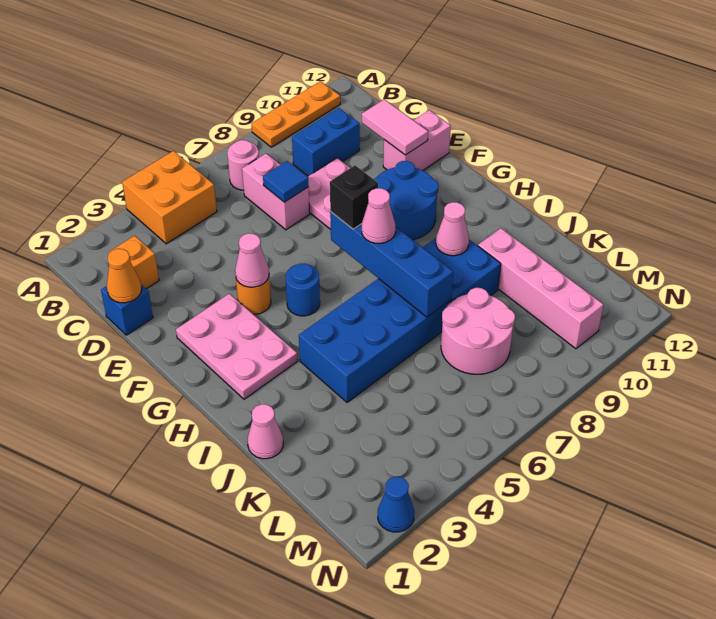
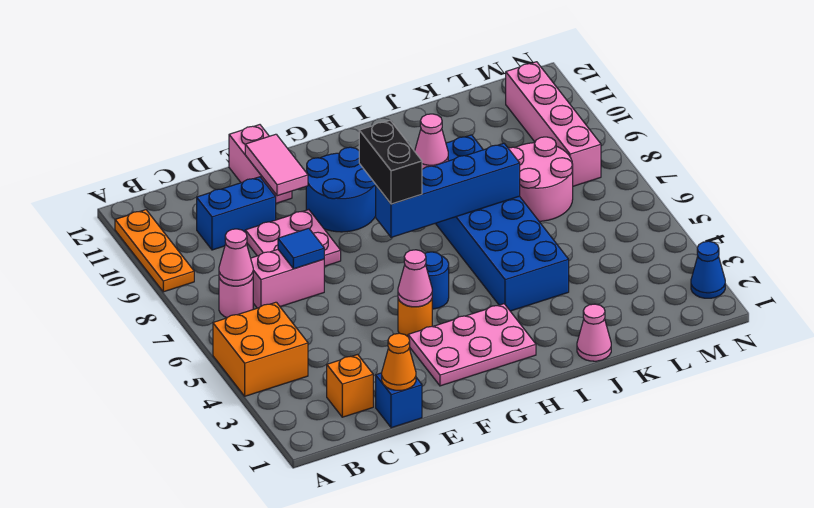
blue brick C9:C10 level 1 -> blue brick C10:D10 level 1
pink tile D11:E11 level 2 -> pink tile E10:E11 level 2
black brick G7 level 3 -> black brick G7:G8 level 3
pink cone H7 level 3 -> pink cone B7 level 2
pink brick J10:M10 level 1 -> pink brick M8:M11 level 1

